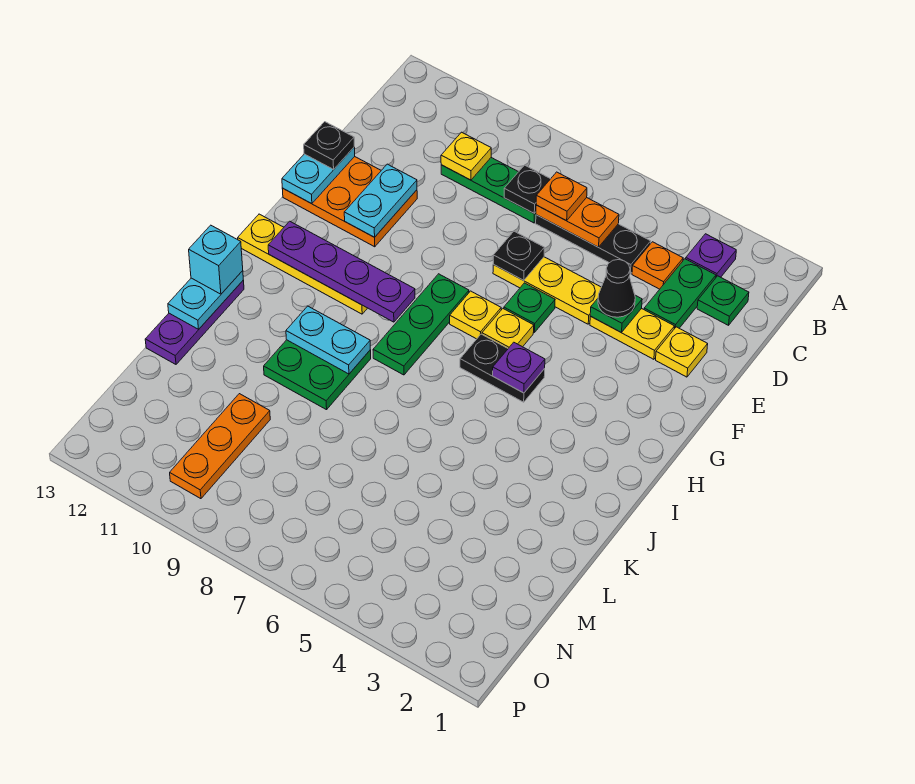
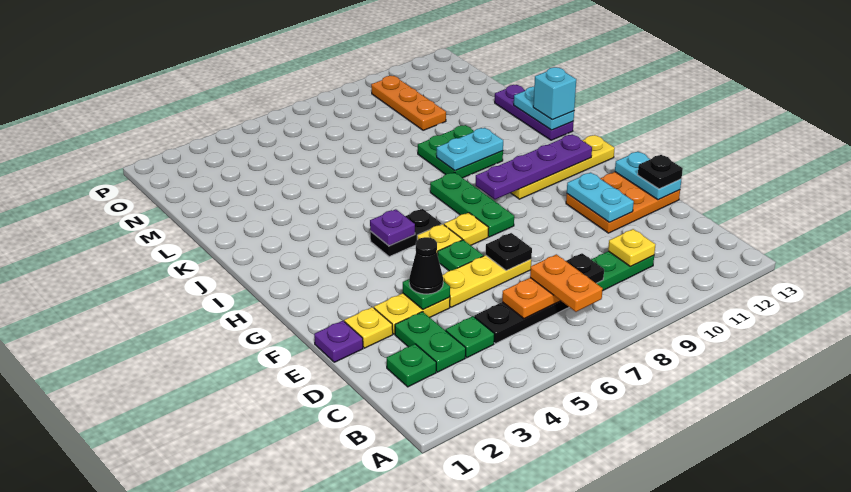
purple plate B3 level 1 -> purple plate E1 level 1
orange plate C4 level 1 -> green plate C4 level 1
orange plate C7 level 3 -> orange plate B7:C7 level 3

